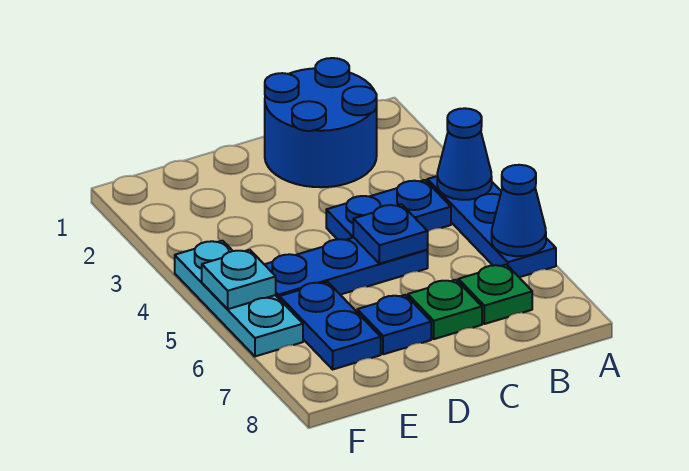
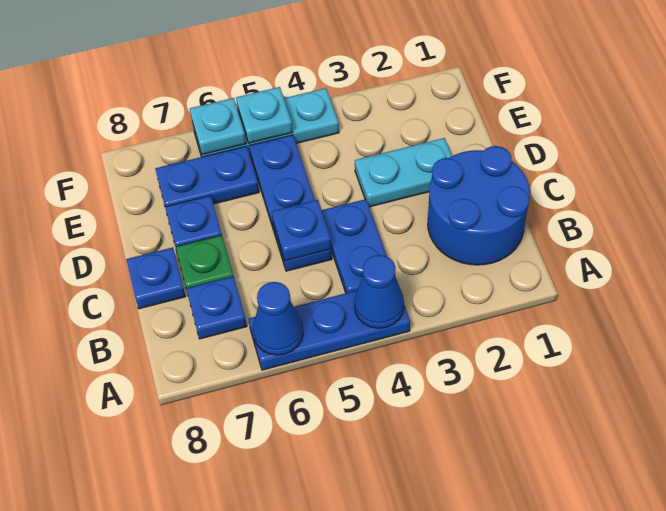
green plate B7 level 1 -> blue plate B7 level 1
none -> blue plate C8 level 1
none -> cyan plate D2:D3 level 1
none -> cyan plate F6 level 2

